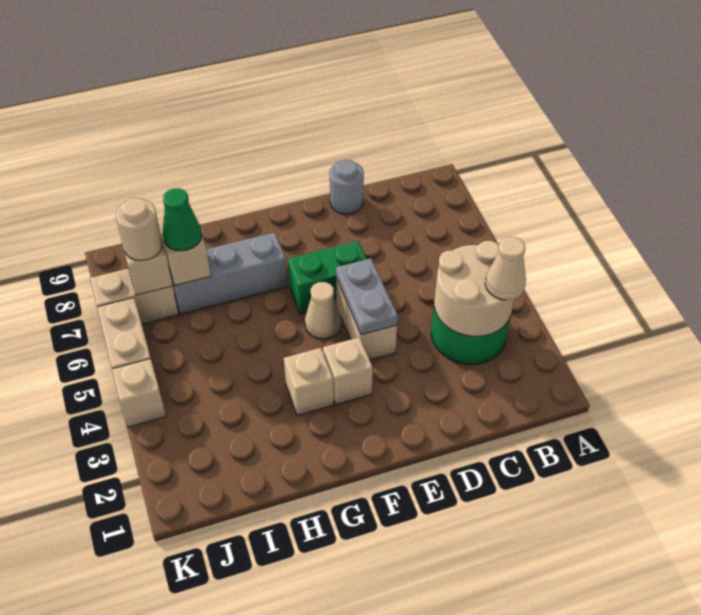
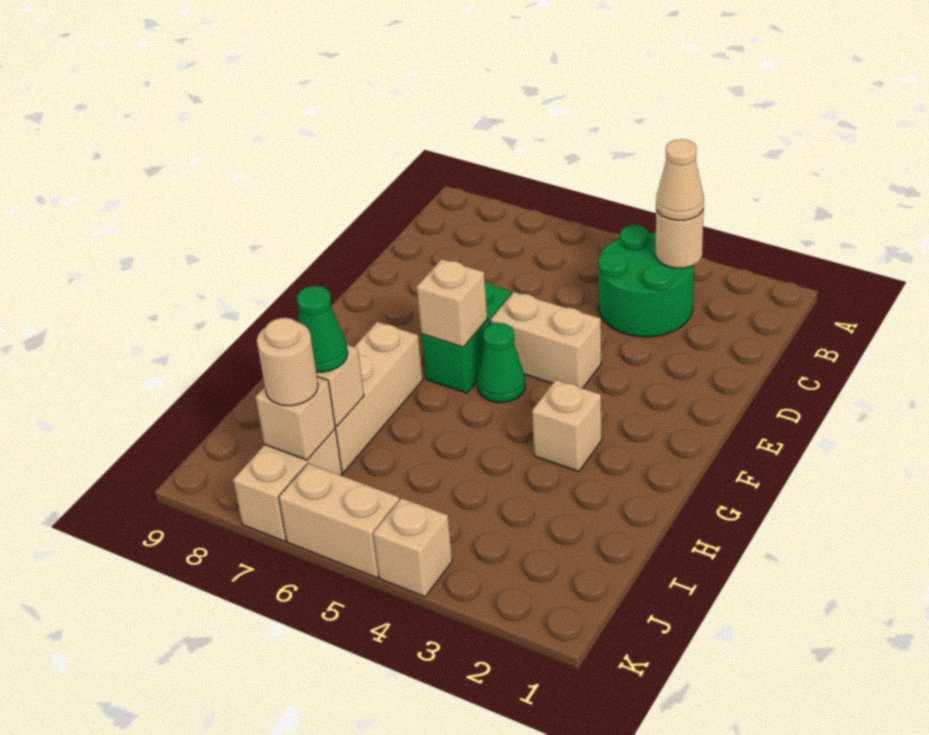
tan round brick B3:C4 level 2 -> tan round brick B3 level 2
grey round brick D9 level 1 -> none
grey plate E4:E5 level 2 -> none
tan brick F3 level 1 -> tan brick F6 level 2
tan cone F5 level 1 -> green cone F5 level 1
grey brick G7:I7 level 1 -> tan brick G7:I7 level 1

